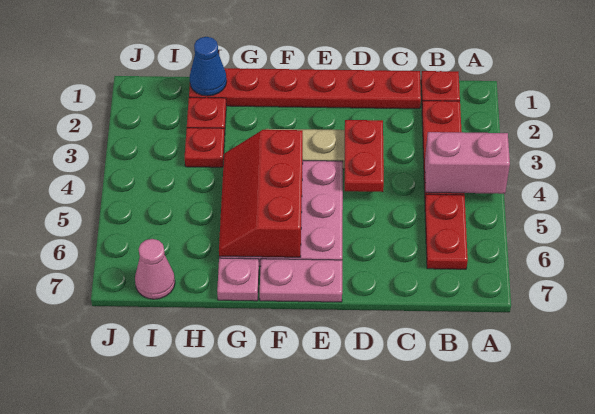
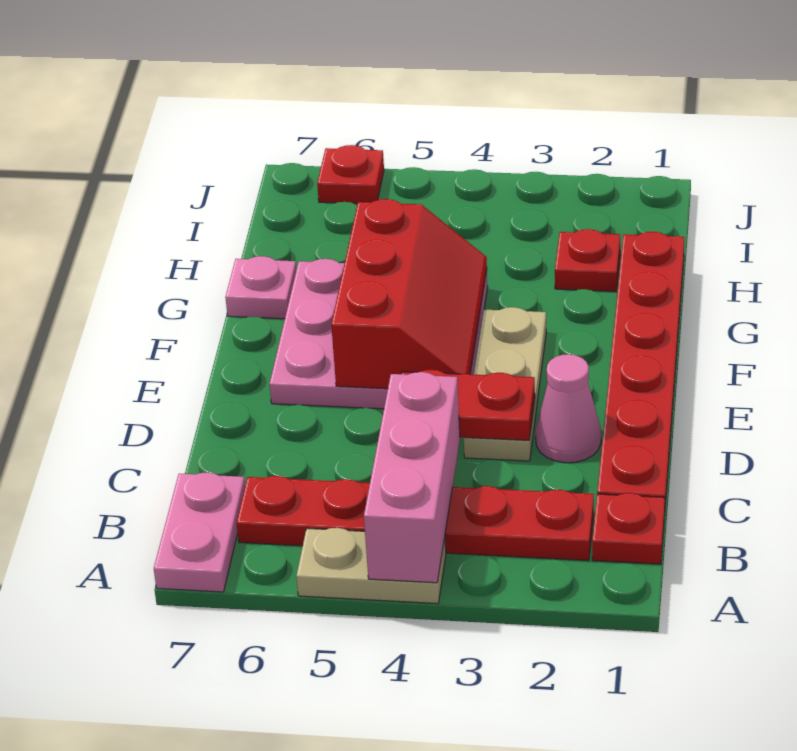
none -> tan plate A4:A5 level 1
pink brick A4:B4 level 2 -> pink brick A4:C4 level 2
pink plate E7:F7 level 1 -> pink plate A7:B7 level 1
red slope F4:G6 level 2 top F -> red slope E4:G5 level 2 top 5
blue cone H1 level 2 -> none
red plate H3 level 1 -> red plate J6 level 1
pink cone I7 level 1 -> pink cone D2 level 1

